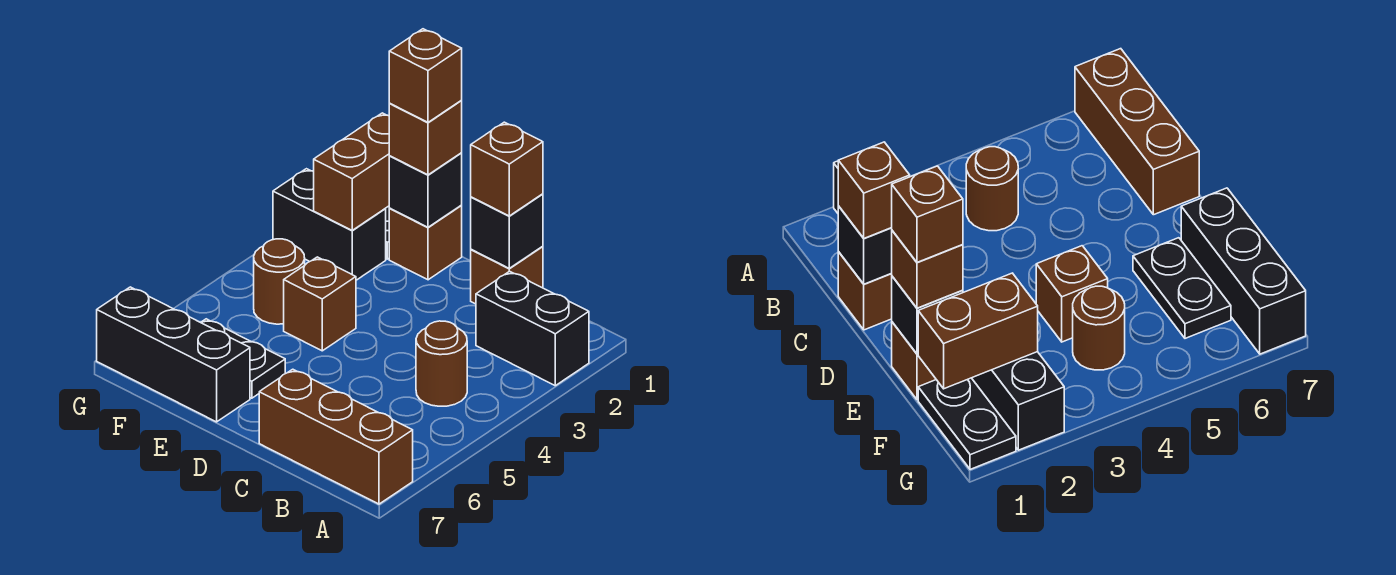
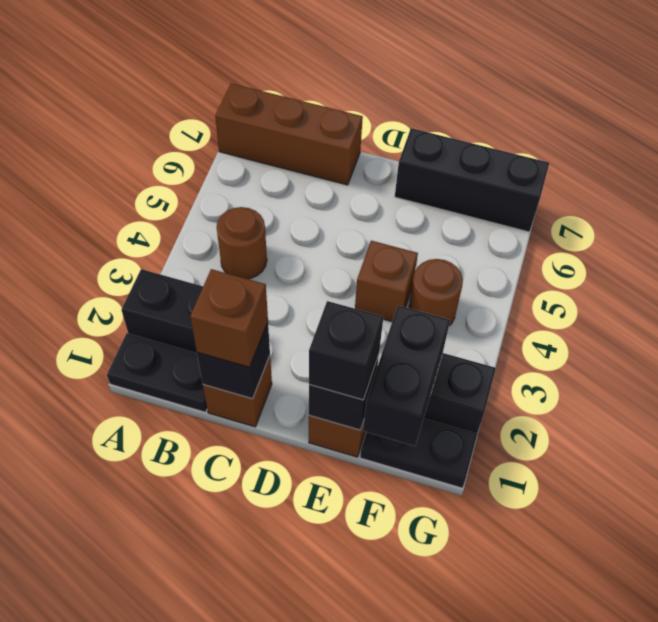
brown brick E1 level 3 -> black brick E1 level 3
brown brick E1 level 4 -> none
black plate E6:F6 level 1 -> black plate A1:B1 level 1
brown brick F1:F2 level 2 -> black brick F1:F2 level 2

